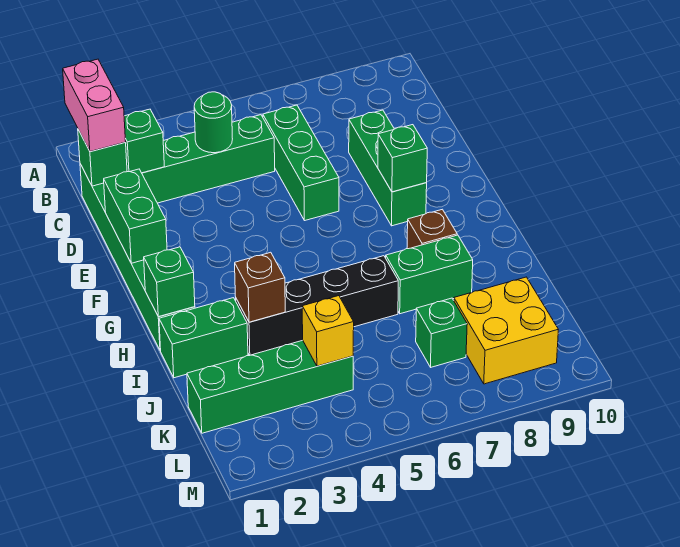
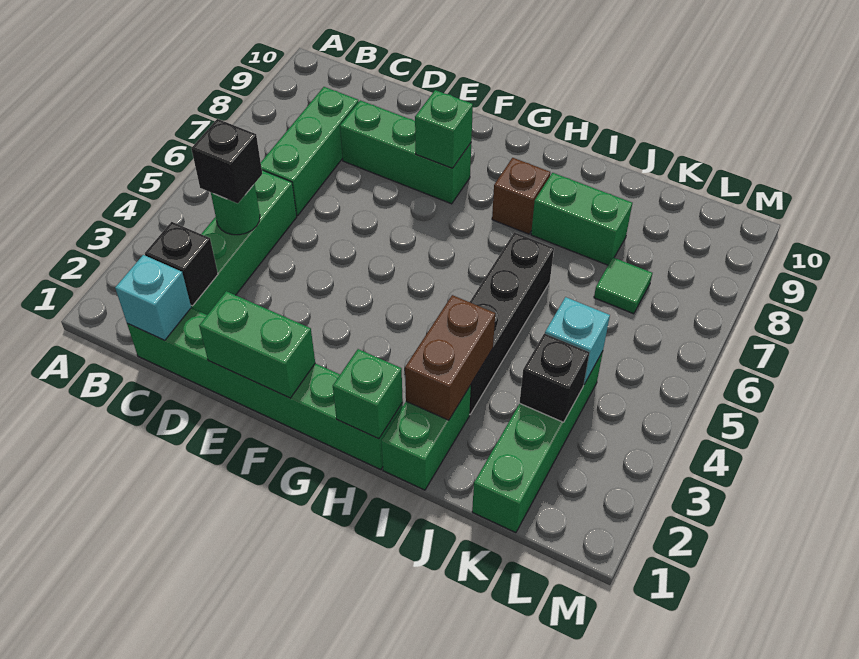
pink brick B1:C1 level 3 -> none
green brick C1 level 2 -> cyan brick C1 level 2
green brick C2 level 2 -> black brick C2 level 2
none -> black brick C4 level 3
green brick C6:E6 level 1 -> green brick C6:C8 level 1
brown brick I3 level 2 -> brown brick I2:I3 level 2
green brick I7:I8 level 1 -> green brick I8:J8 level 1
none -> black brick K3 level 2
yellow brick K4 level 2 -> cyan brick K4 level 2
green brick K7 level 1 -> green tile K7 level 1
yellow brick K8:L9 level 1 -> none

